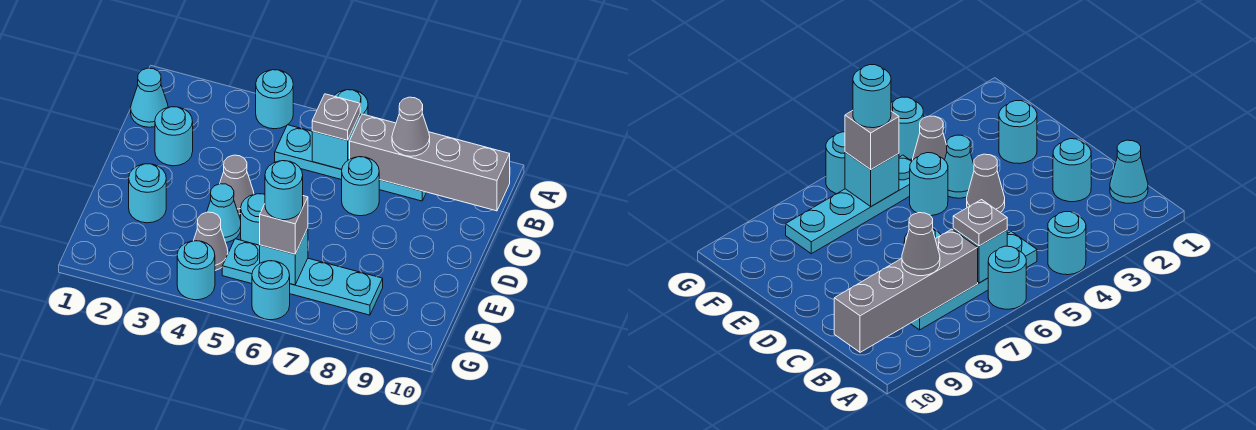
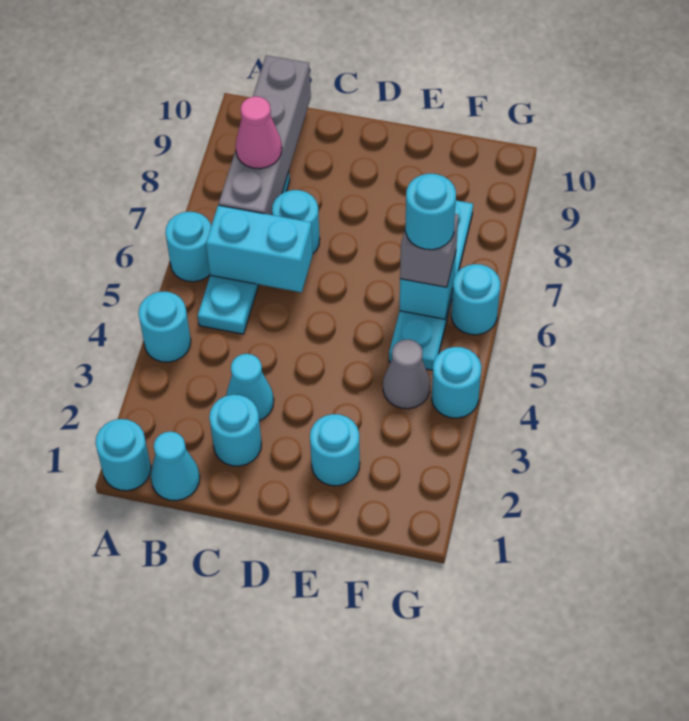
cyan brick B6 level 2 -> cyan brick B6:C6 level 2
grey plate B6 level 3 -> none
grey cone B8 level 3 -> pink cone B8 level 3
grey cone D4 level 1 -> none
cyan cone E4 level 1 -> cyan cone C3 level 1
cyan round brick E5 level 1 -> cyan round brick A1 level 1

